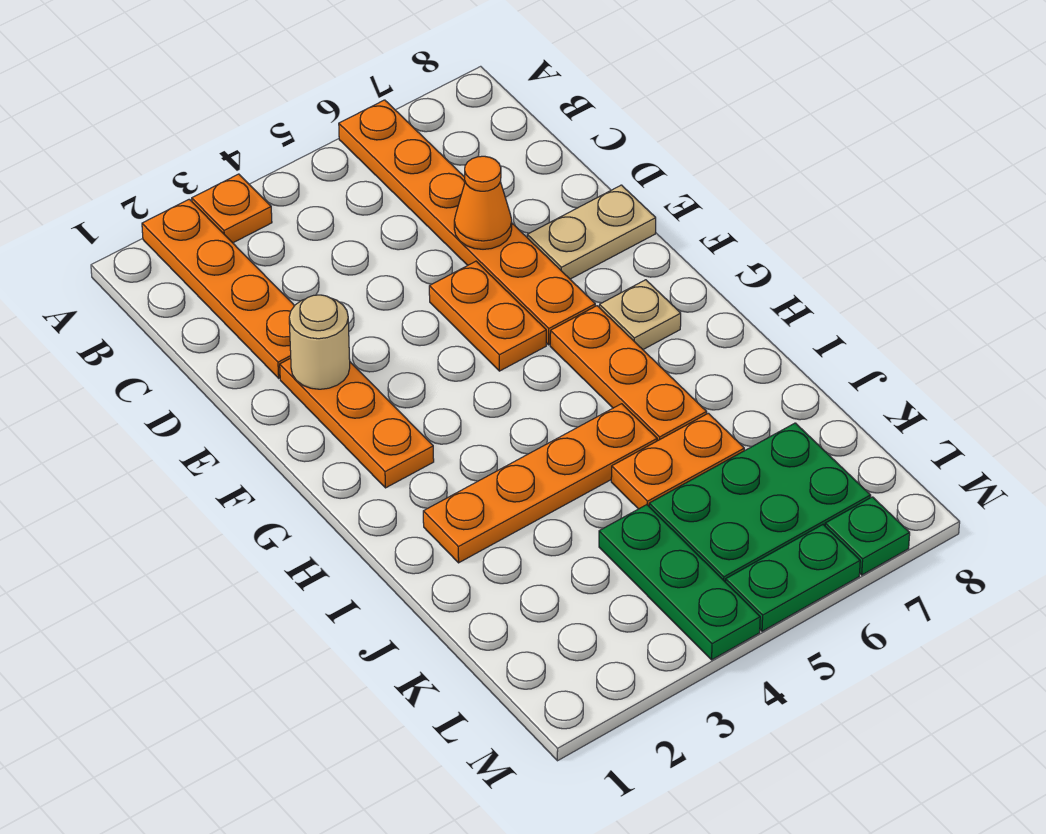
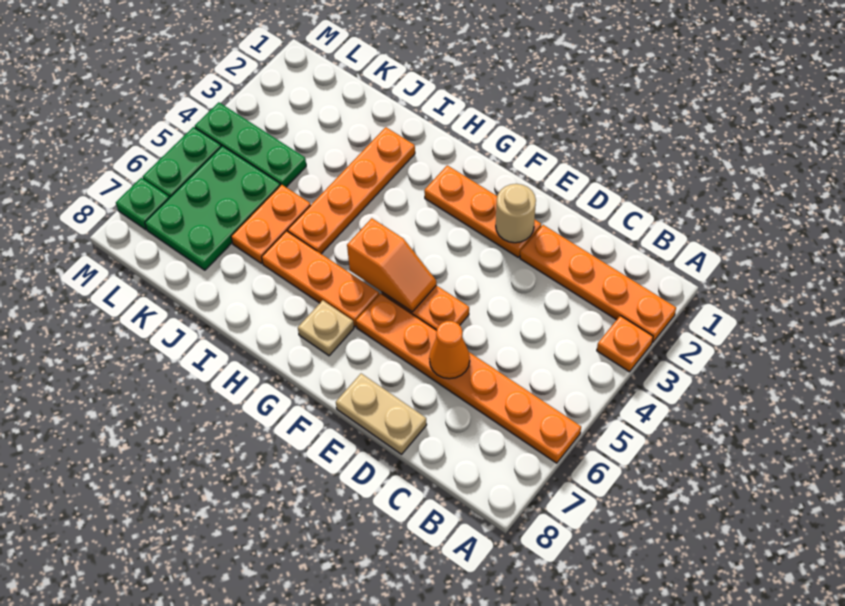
tan plate E7:E8 level 1 -> tan plate D8:E8 level 1
none -> orange slope F5:G5 level 2 top G

